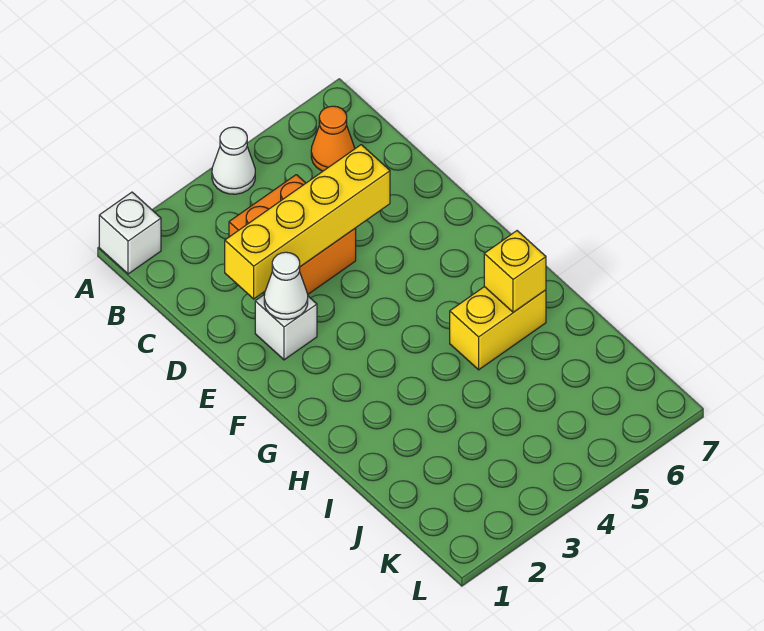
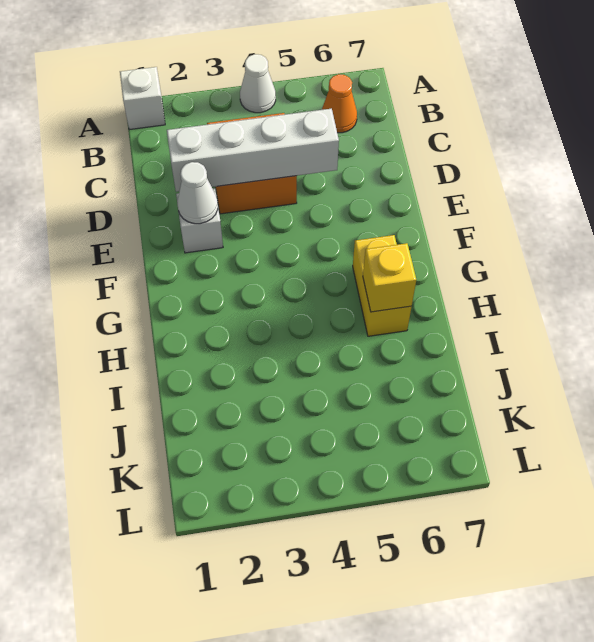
yellow brick D2:D5 level 2 -> white brick D2:D5 level 2
yellow brick H5:H6 level 1 -> yellow brick G6:H6 level 1

